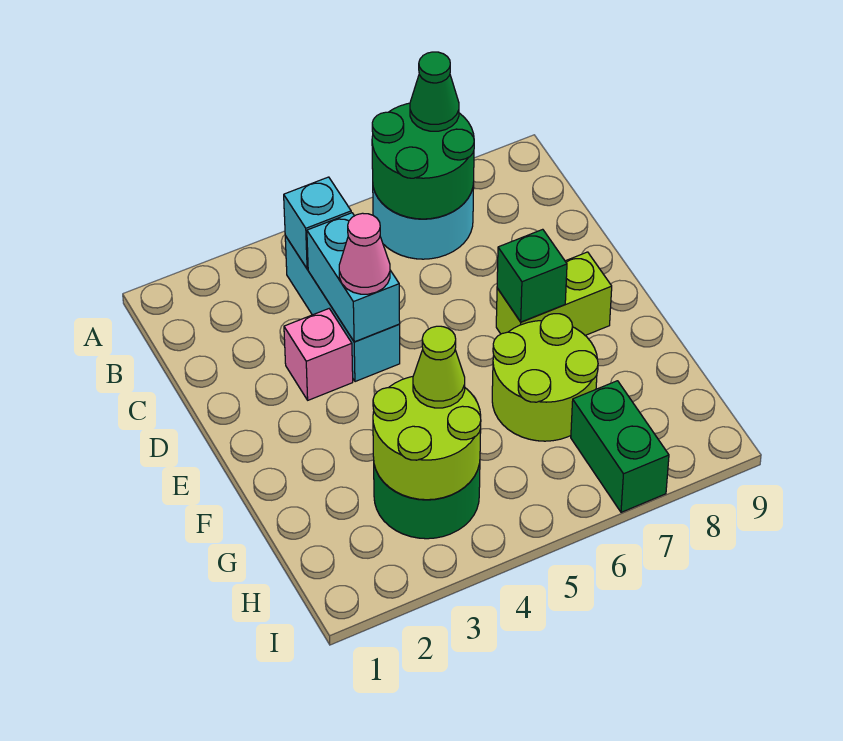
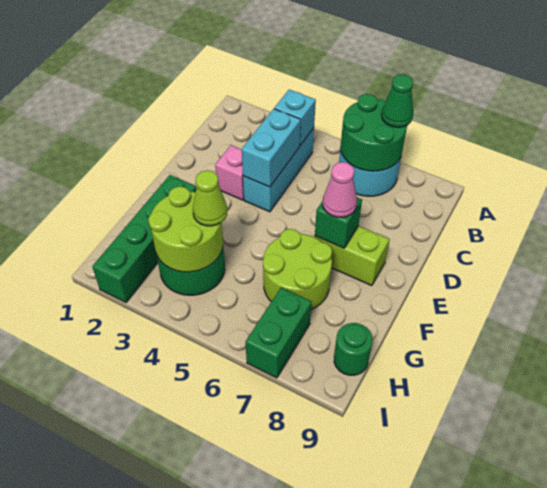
pink cone D4 level 3 -> pink cone E7 level 3
none -> green brick F2:I2 level 1
none -> green round brick H9 level 1

